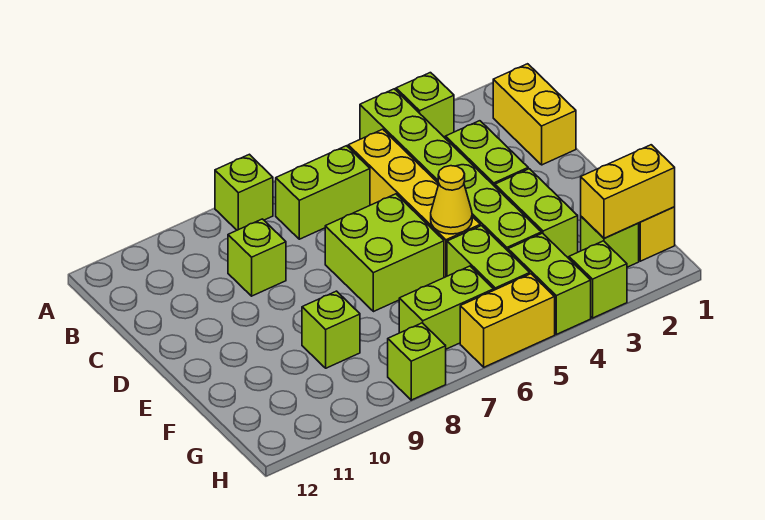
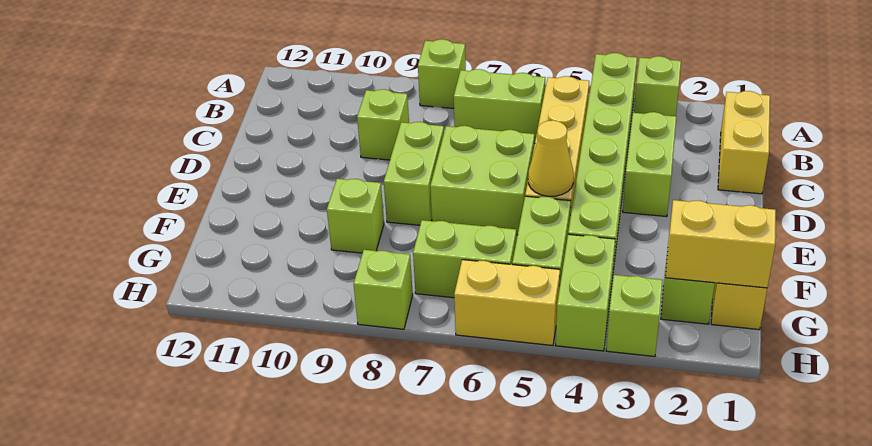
lime brick E3:F3 level 1 -> lime brick D8:E8 level 1

